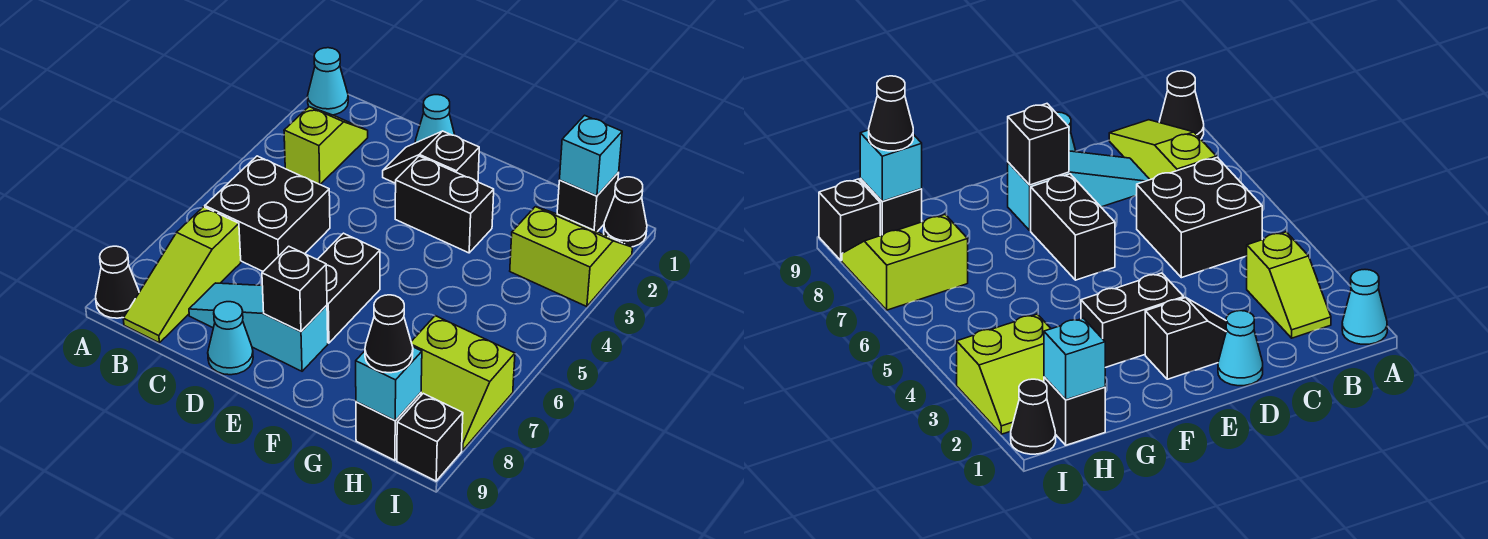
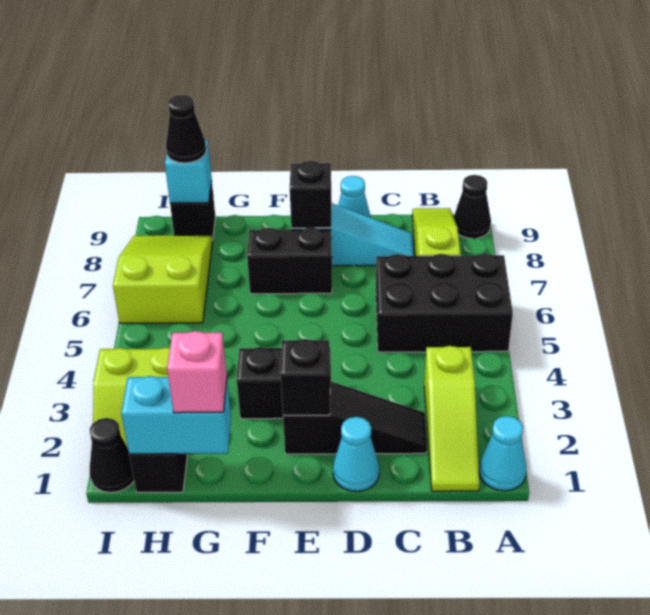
lime slope B2:B3 level 1 top 3 -> lime slope B1:B3 level 1 top 3
black brick B5:C6 level 1 -> black brick A5:C6 level 1
black slope D2:E2 level 1 top E -> black slope C2:E2 level 1 top E
black brick E6:E7 level 1 -> black brick E7:F7 level 1
none -> pink brick G1 level 3
cyan brick H1 level 2 -> cyan brick G1:H1 level 2
lime slope H7:I8 level 1 top 7 -> lime slope H6:I8 level 1 top 6
black brick I9 level 1 -> black brick E2 level 2

